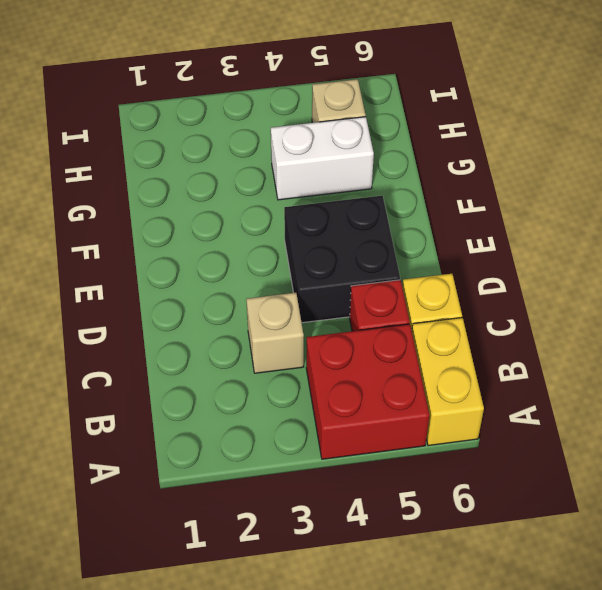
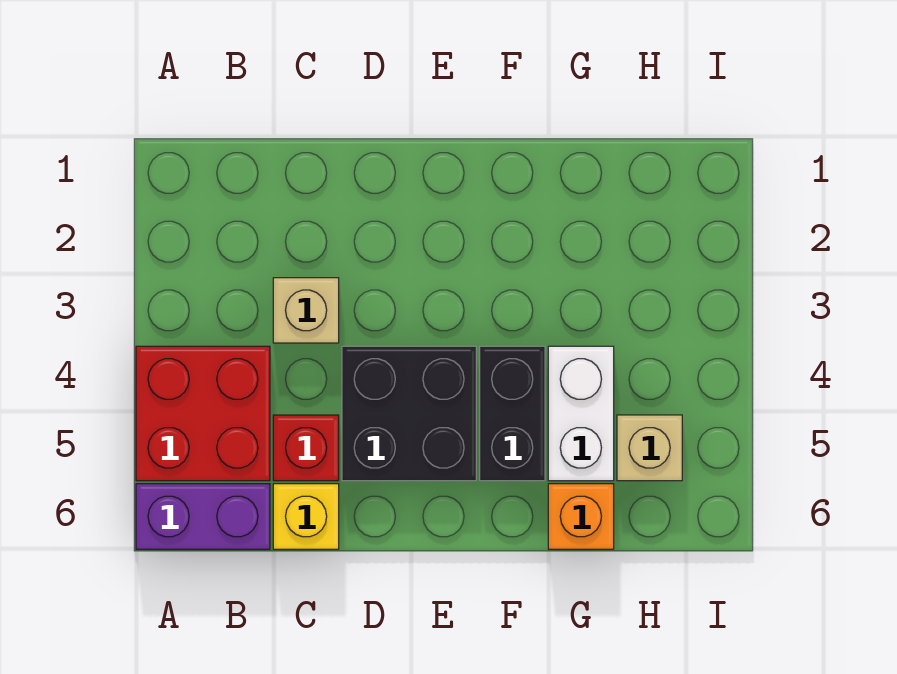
yellow brick A6:B6 level 1 -> purple brick A6:B6 level 1
none -> black brick F4:F5 level 1
none -> orange brick G6 level 1

